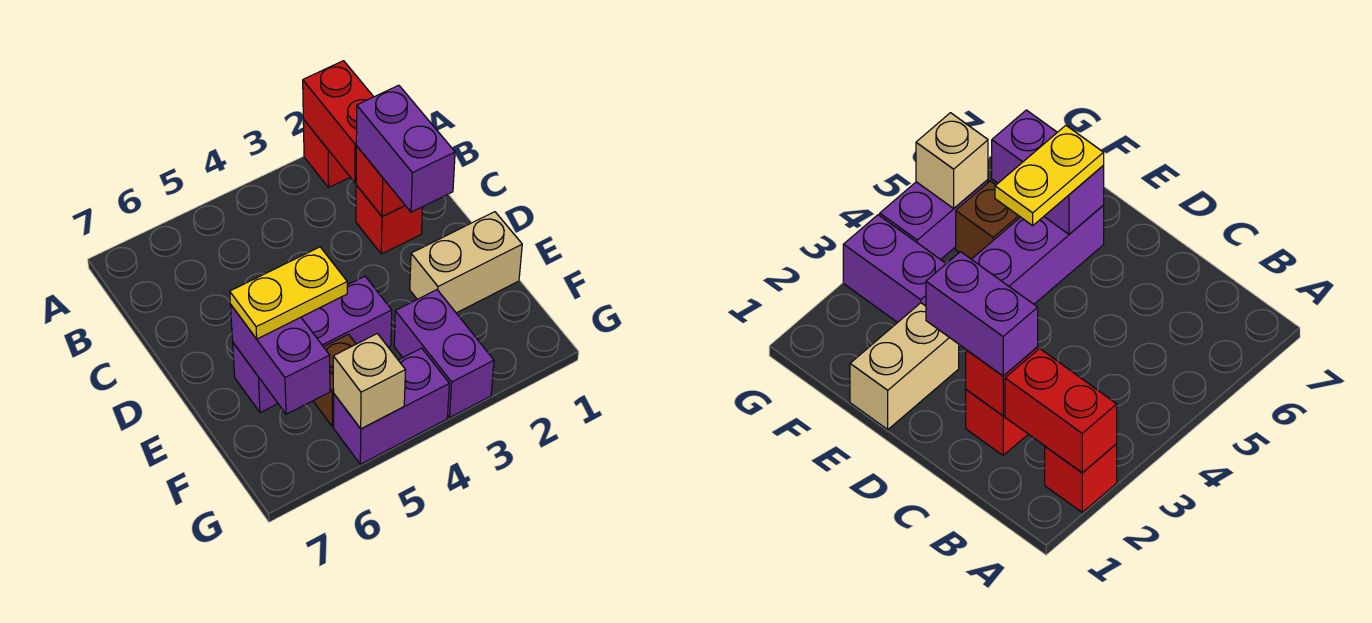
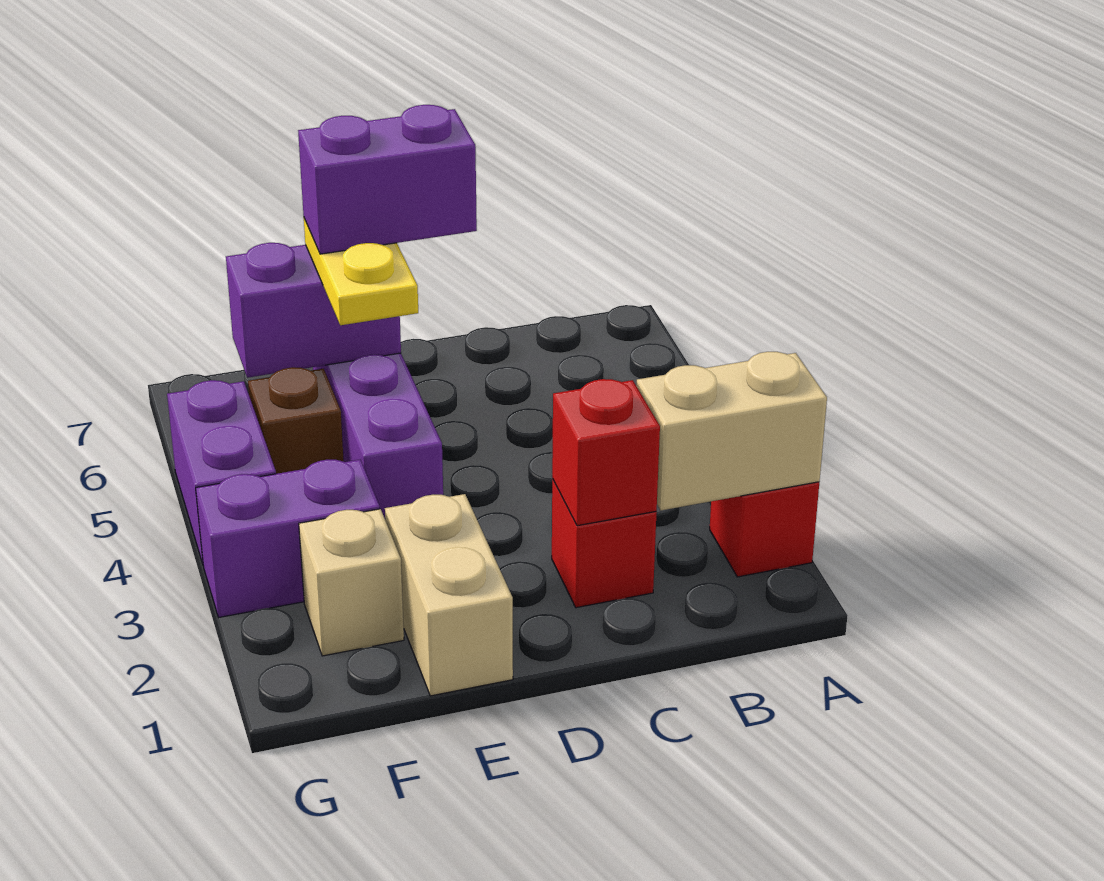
red brick A2:B2 level 2 -> tan brick A2:B2 level 2
purple brick C2:D2 level 3 -> purple brick D6:E6 level 4
tan brick G5 level 2 -> tan brick F2 level 1

